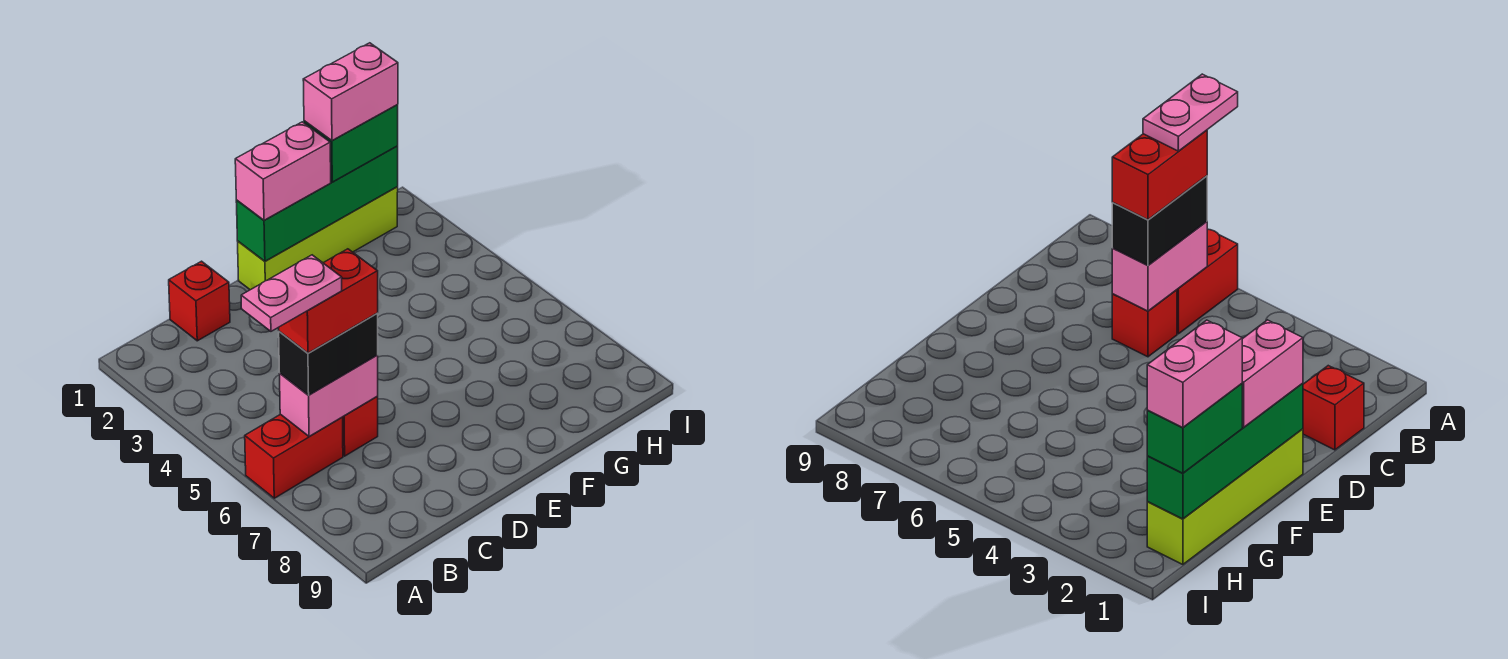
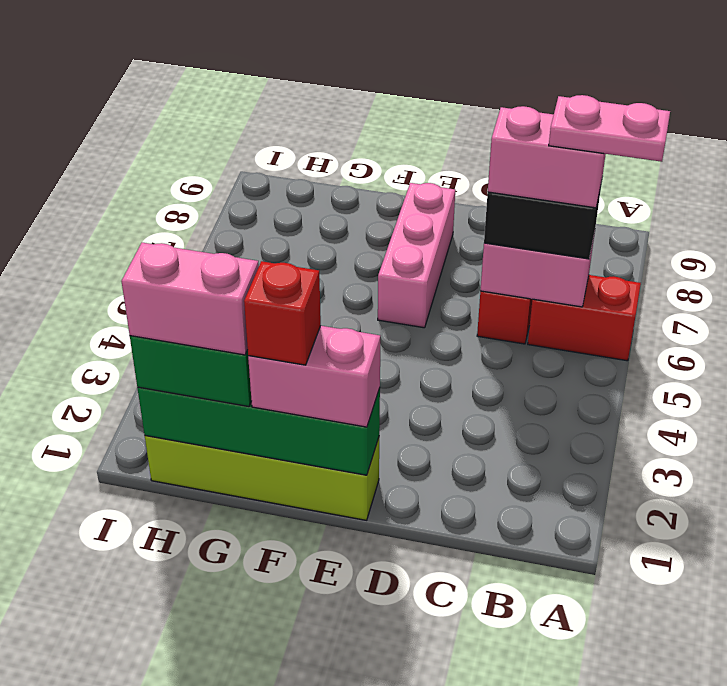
red brick B6:C6 level 4 -> pink brick B6:C6 level 4
red brick C1 level 1 -> red brick F1 level 4
none -> pink brick E6:E8 level 1

